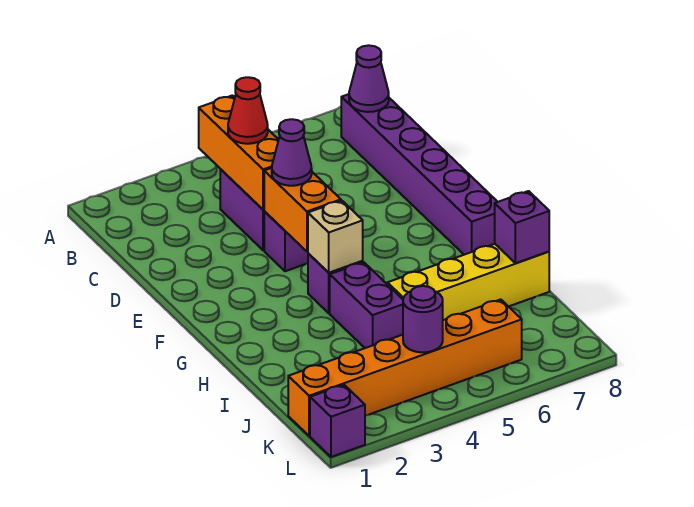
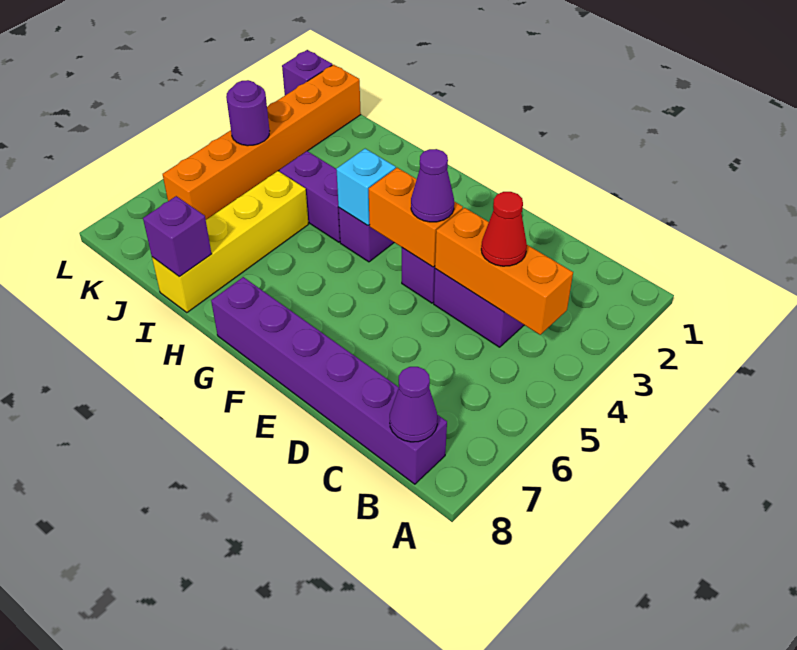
tan brick G4 level 2 -> cyan brick G4 level 2

